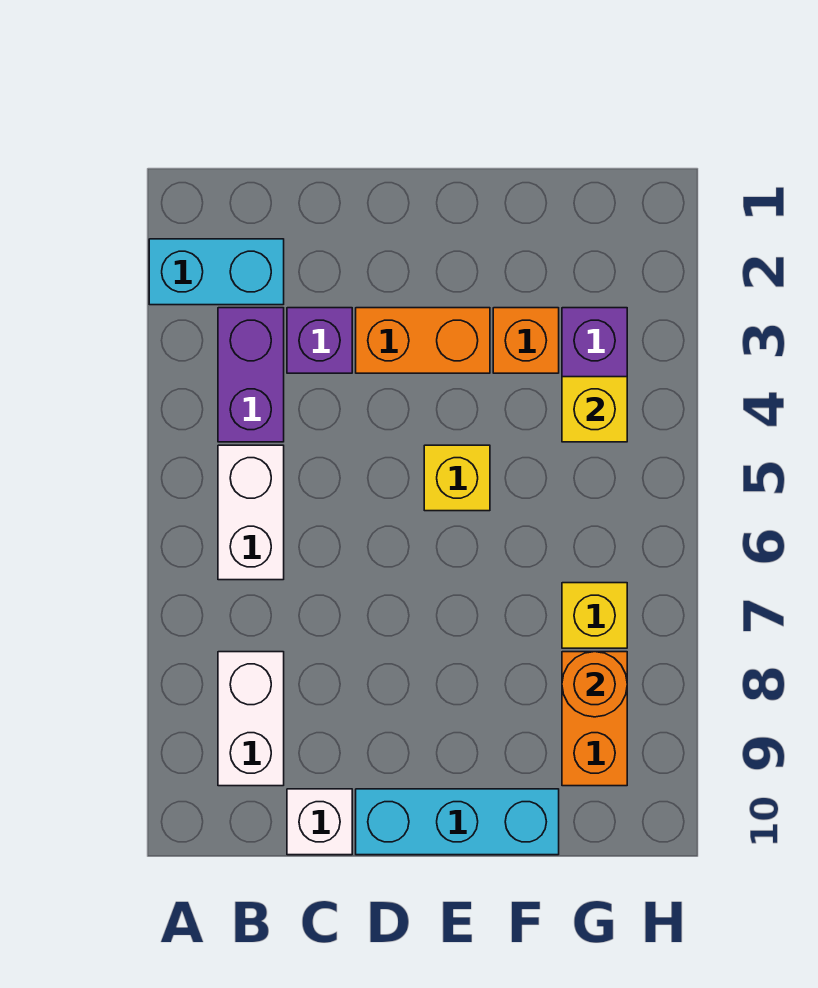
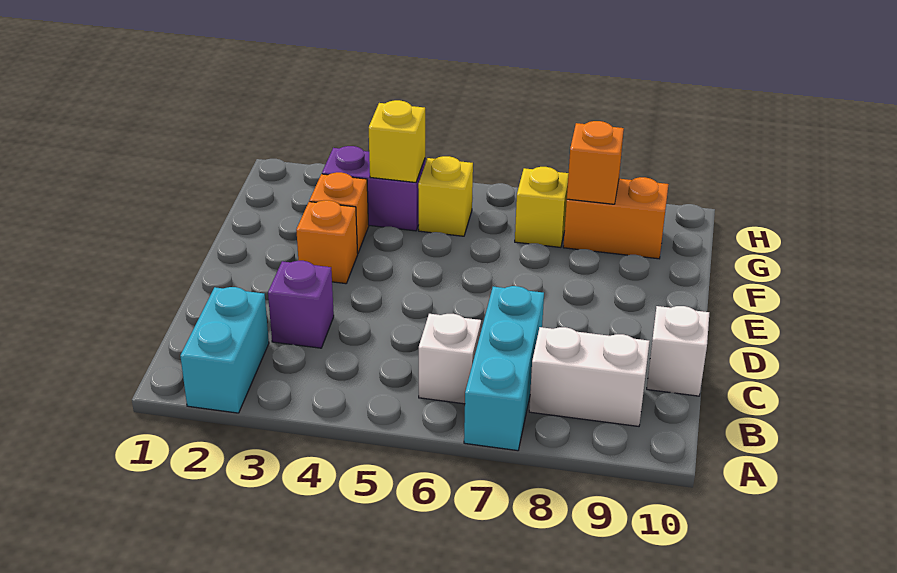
purple brick B3:B4 level 1 -> none
white brick B5:B6 level 1 -> white brick B6 level 1
orange brick D3:E3 level 1 -> orange brick E3 level 1
cyan brick D10:F10 level 1 -> cyan brick A7:C7 level 1
yellow brick E5 level 1 -> yellow brick G5 level 1
orange round brick G8 level 2 -> orange brick G8 level 2

